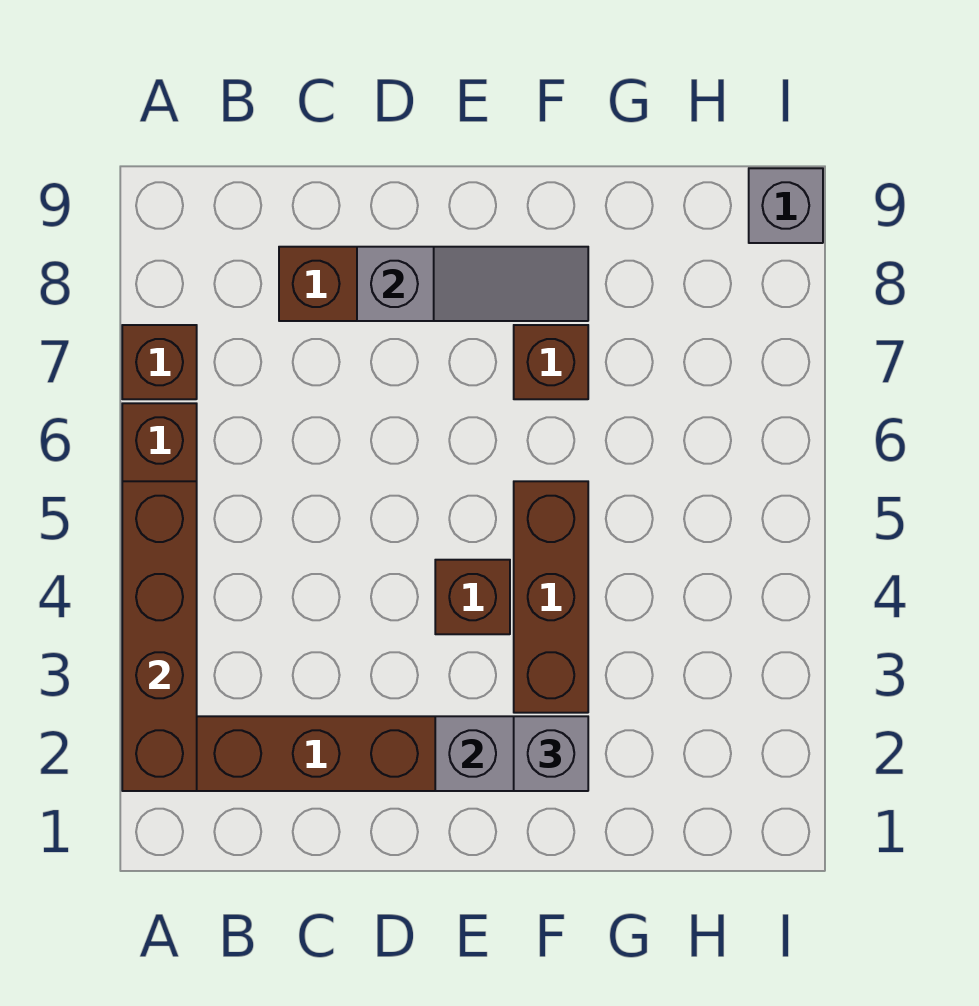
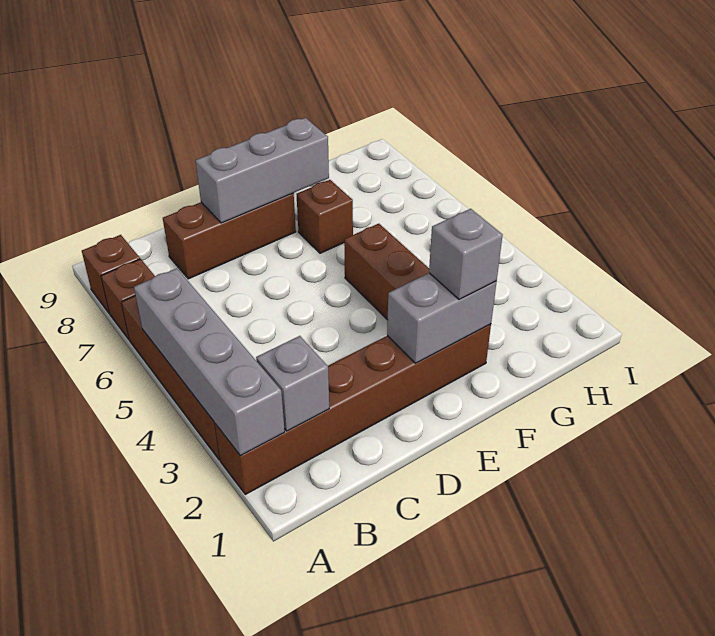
brown brick A2:A5 level 2 -> grey brick A2:A5 level 2
grey slope D8:F8 level 2 top D -> grey brick D8:F8 level 2
brown brick E4 level 1 -> brown brick A8 level 1
grey brick I9 level 1 -> grey brick B2 level 2

